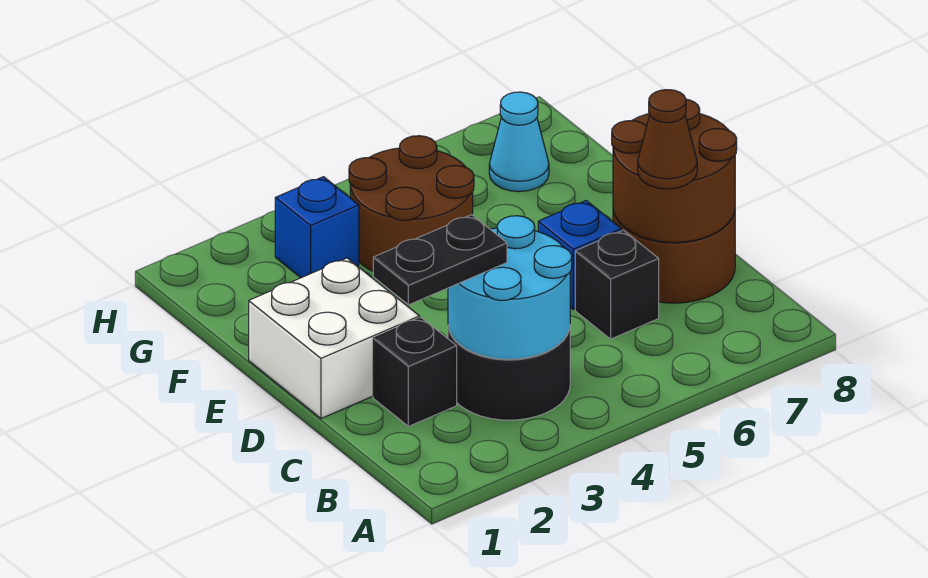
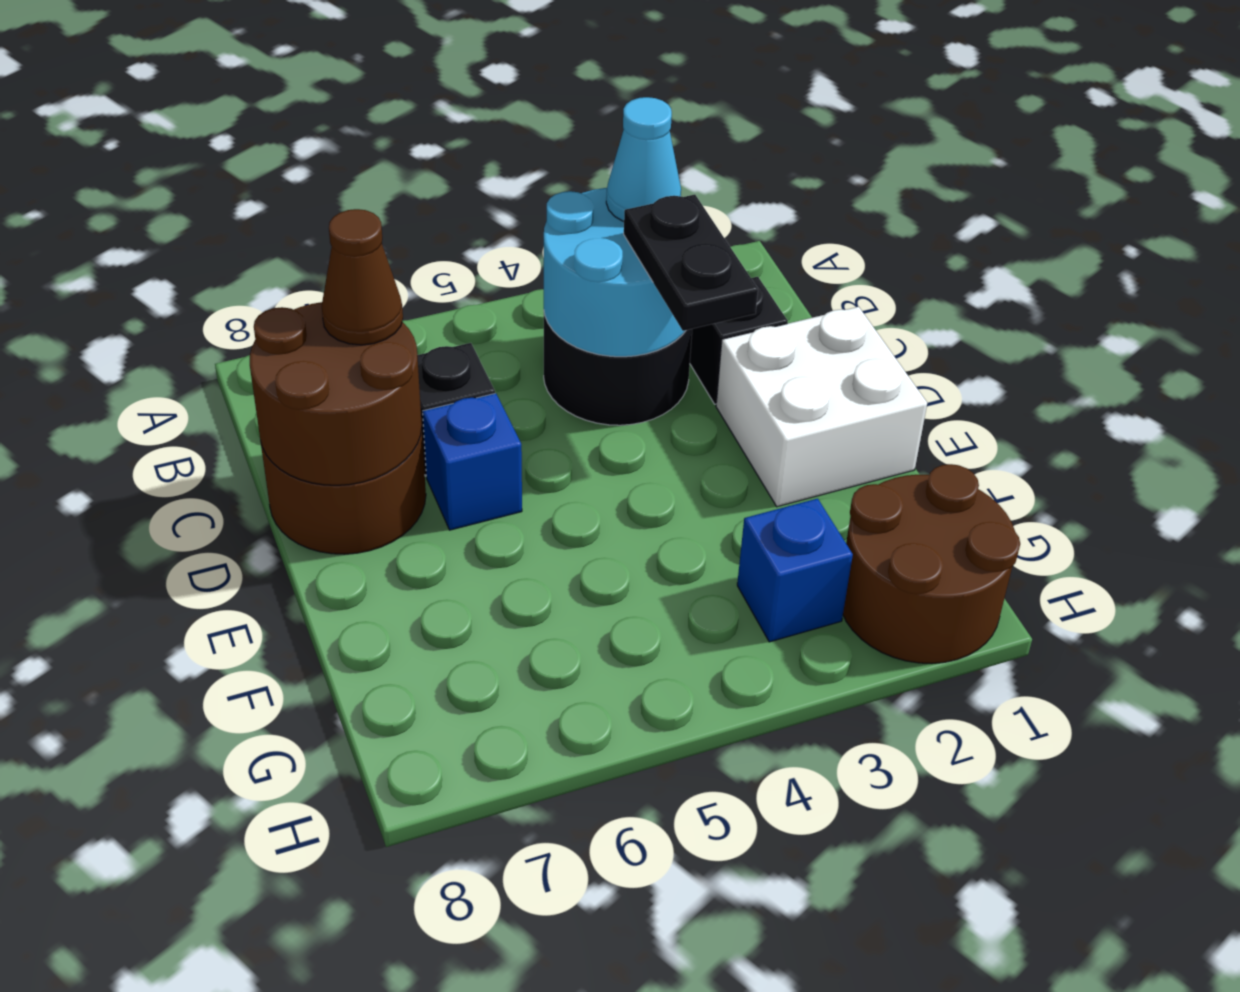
black plate C2:C3 level 3 -> black plate C3:D3 level 3
brown round brick F4:G5 level 1 -> brown round brick G1:H2 level 1
cyan cone G7 level 1 -> cyan cone B3 level 3

